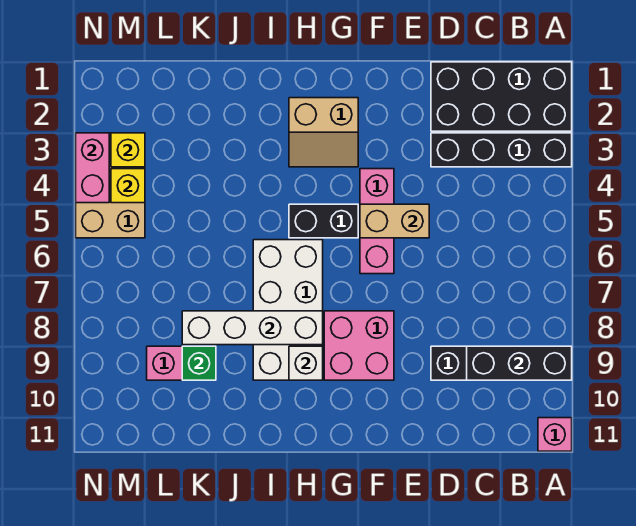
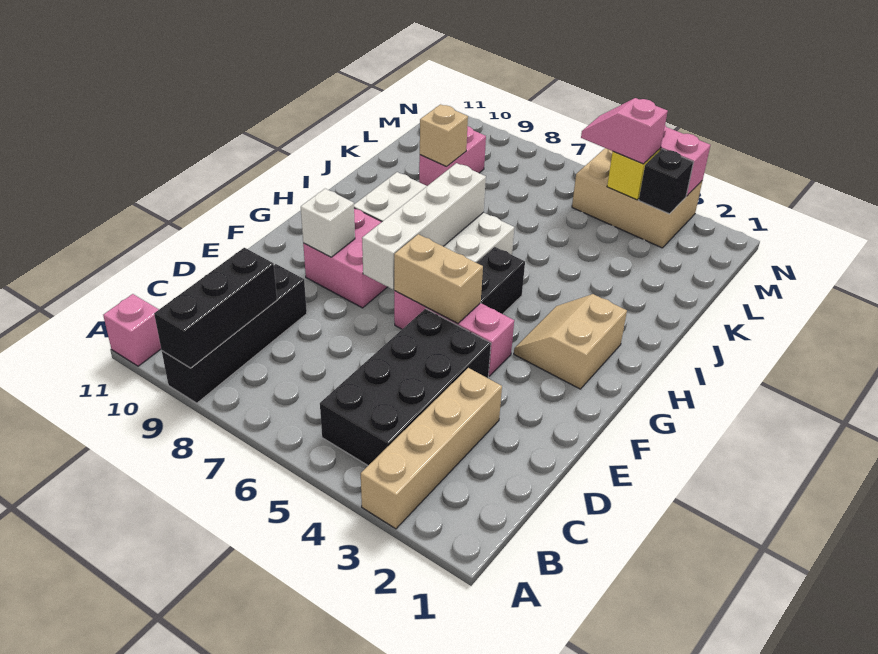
black brick A1:D2 level 1 -> black brick B4:E5 level 1
black brick A3:D3 level 1 -> tan brick A3:D3 level 1
tan brick E5:F5 level 2 -> tan brick F5:F6 level 2
white brick H8:K8 level 2 -> white brick F7:I7 level 2
white brick H9 level 2 -> white brick F9 level 2
green brick K9 level 2 -> tan brick K9 level 2
yellow brick M3 level 2 -> black brick M3 level 2
none -> pink slope M4:M5 level 3 top 4

